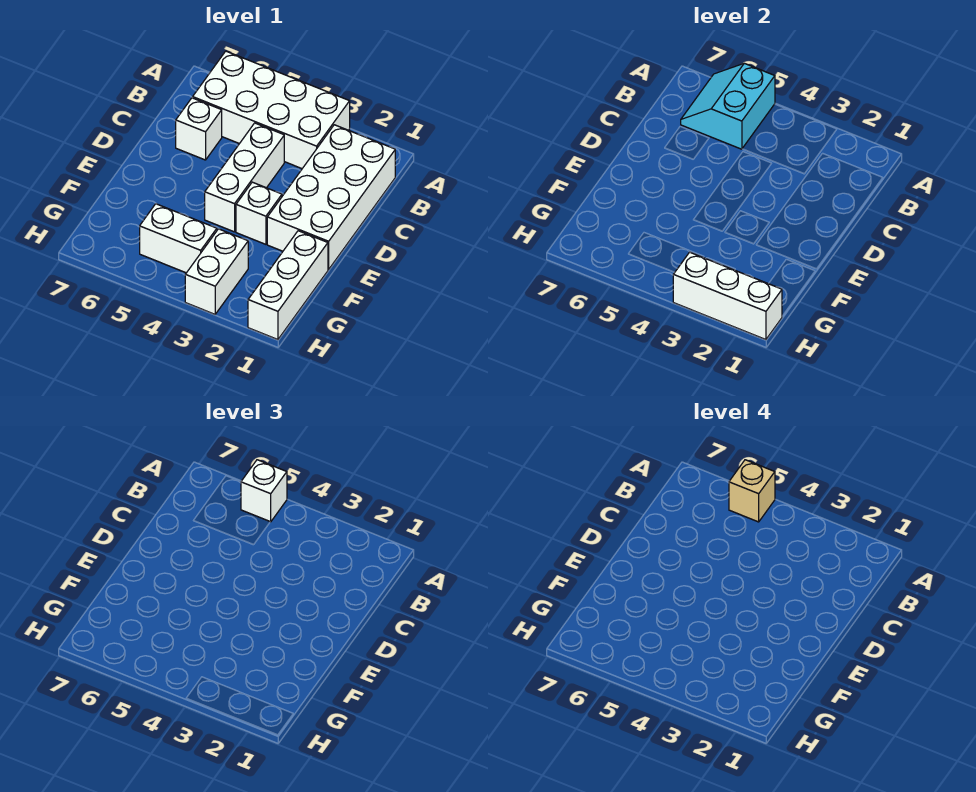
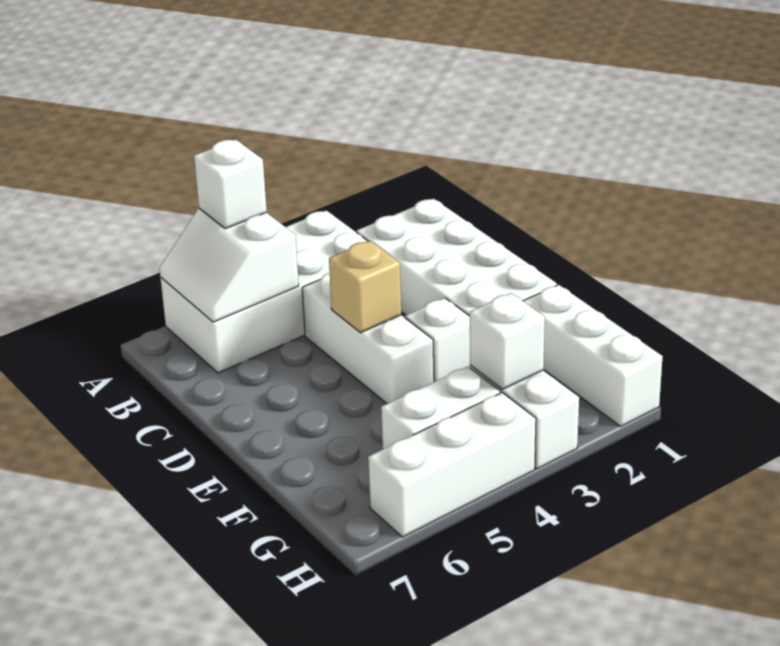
cyan slope A5:B6 level 2 top 5 -> white slope A5:B6 level 2 top 5
tan brick A5 level 4 -> tan brick D4 level 2
white brick C6 level 1 -> white brick G3 level 2
white brick H1:H3 level 2 -> white brick H4:H6 level 1

